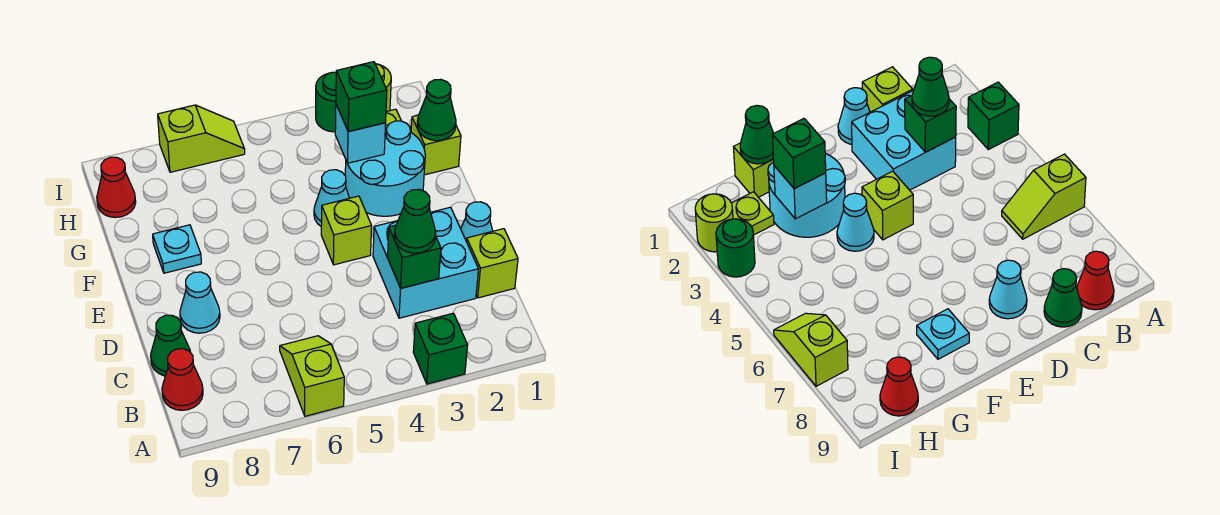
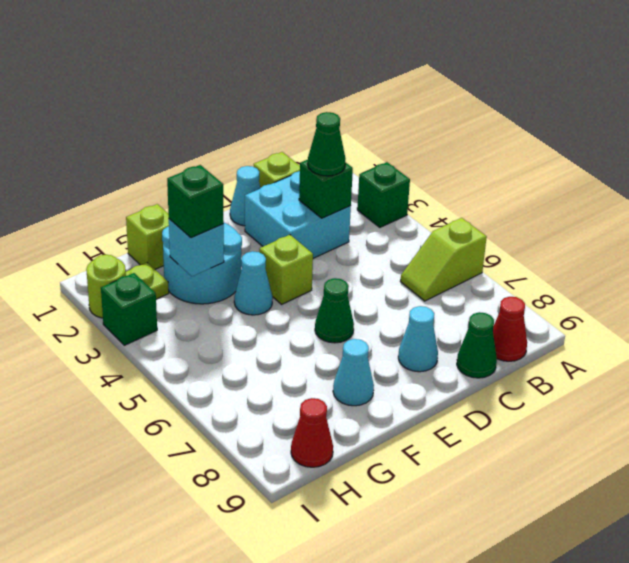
cyan plate F8 level 1 -> cyan cone F8 level 1
green cone G1 level 2 -> green cone E6 level 1
green round brick I3 level 1 -> green brick I3 level 1
lime slope I6:I7 level 1 top 7 -> none

